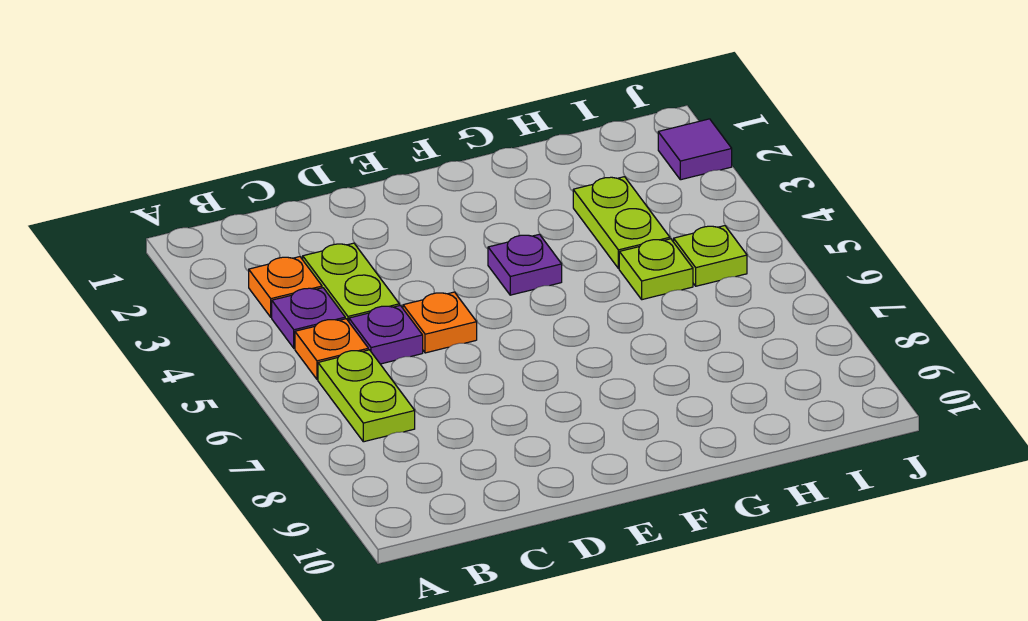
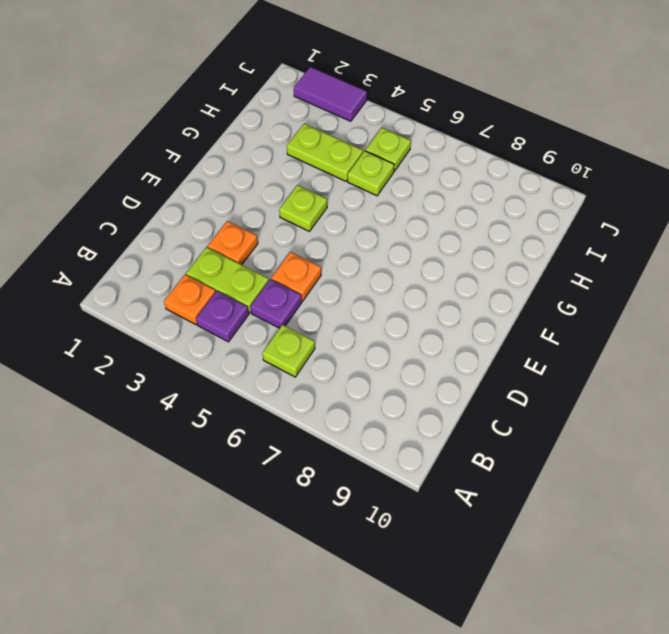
orange plate B5 level 1 -> orange plate D3 level 1
lime plate B6:B7 level 1 -> lime plate B6 level 1
purple plate F4 level 1 -> lime plate F4 level 1
purple tile J2 level 1 -> purple tile J2:J3 level 1

